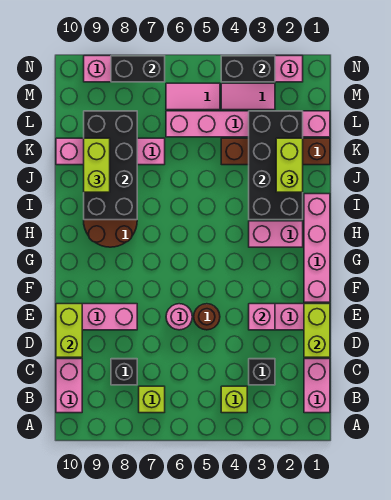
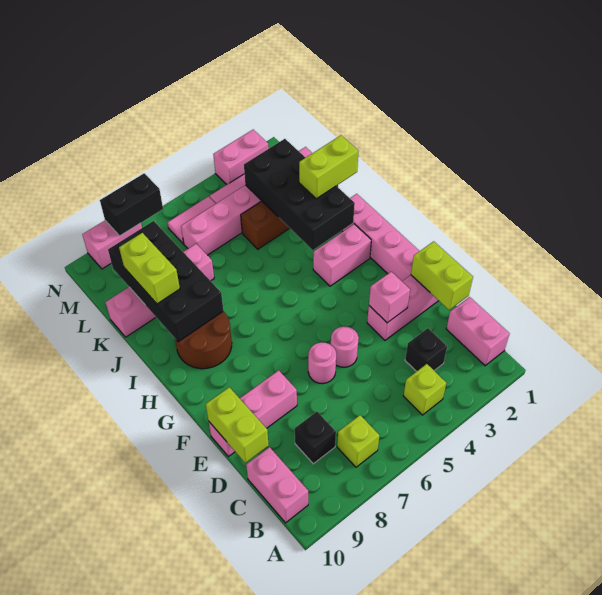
brown round brick E5 level 1 -> pink round brick E5 level 1
lime brick J2:K2 level 3 -> lime brick J1:J2 level 3
black brick N3:N4 level 2 -> none

